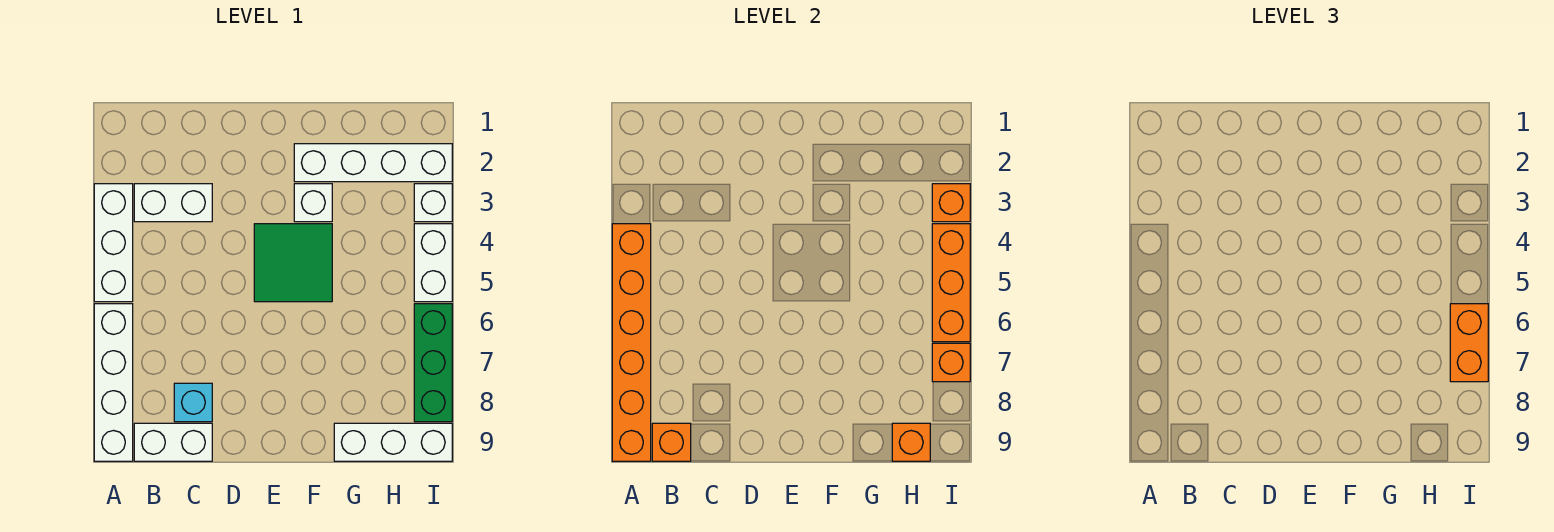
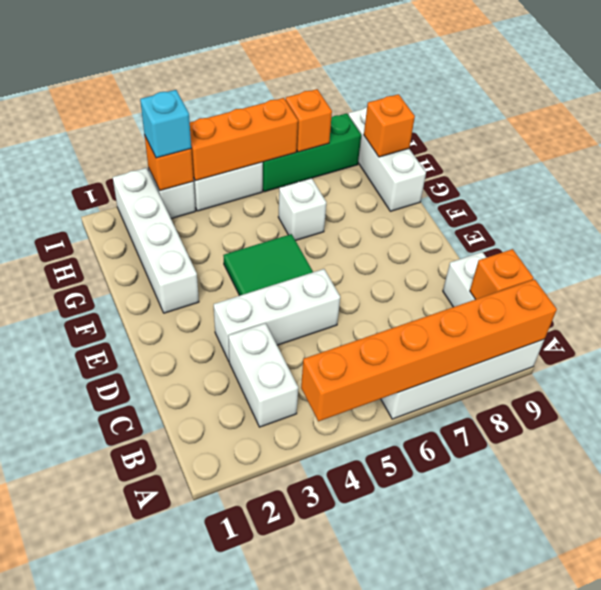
white brick A3:A5 level 1 -> white brick D3:D5 level 1
cyan brick C8 level 1 -> cyan brick I3 level 3
white brick F3 level 1 -> white brick G6 level 1
orange brick I6:I7 level 3 -> none

